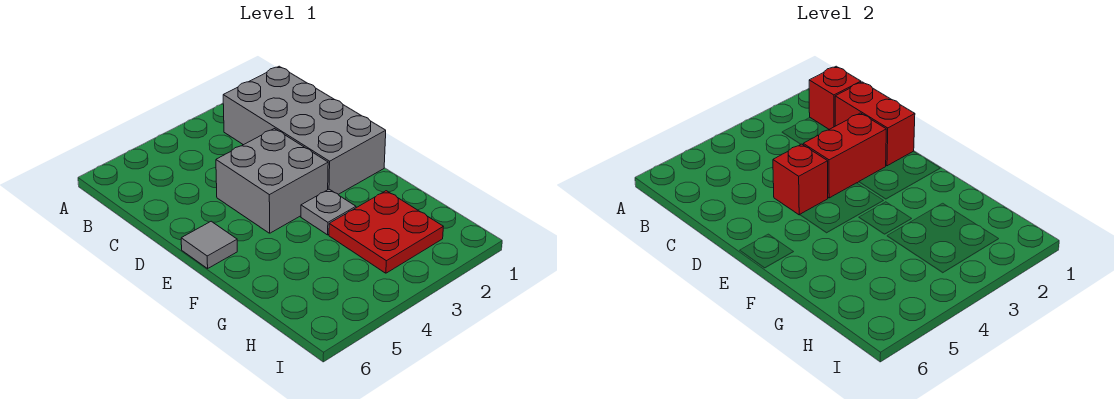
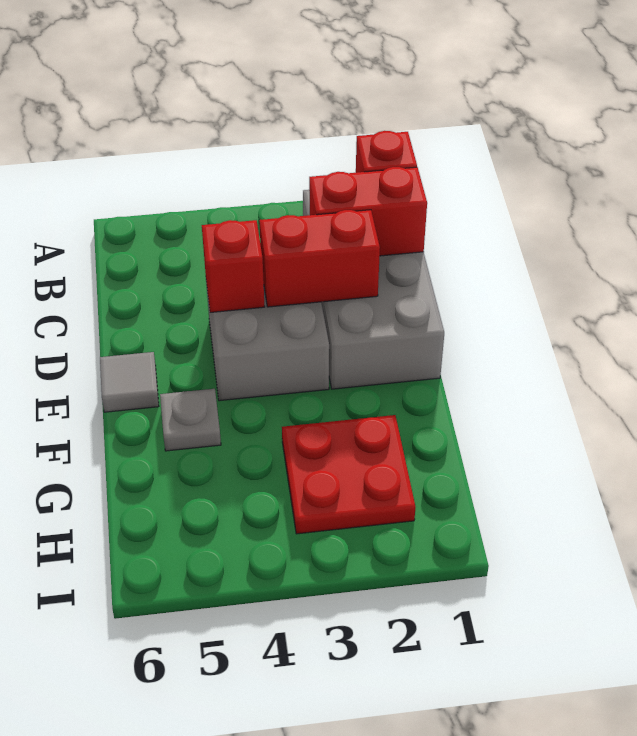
red brick C1:D1 level 2 -> red brick C1:C2 level 2
grey plate F3 level 1 -> grey plate F5 level 1

